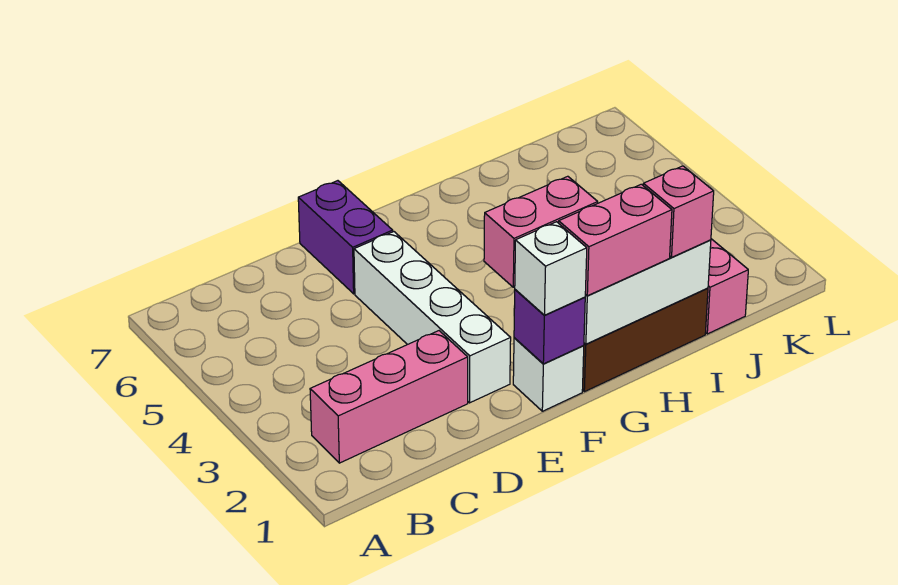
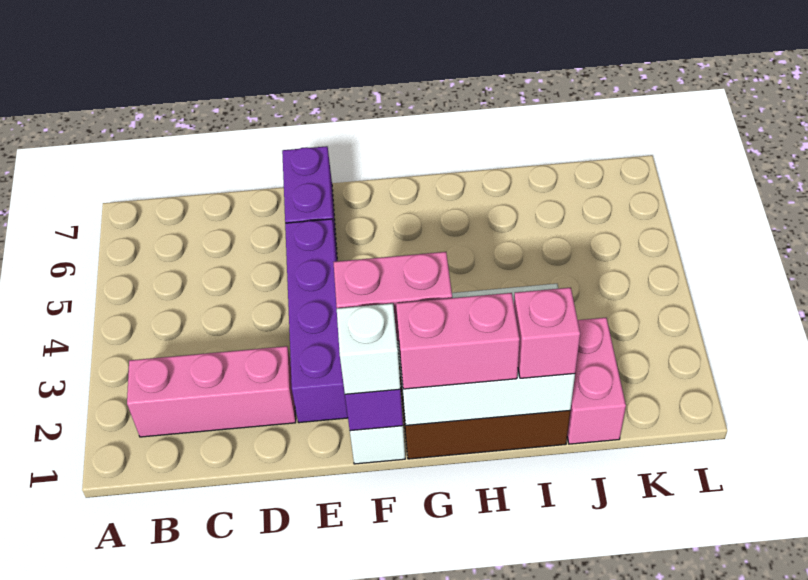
white brick E2:E5 level 1 -> purple brick E2:E5 level 1

